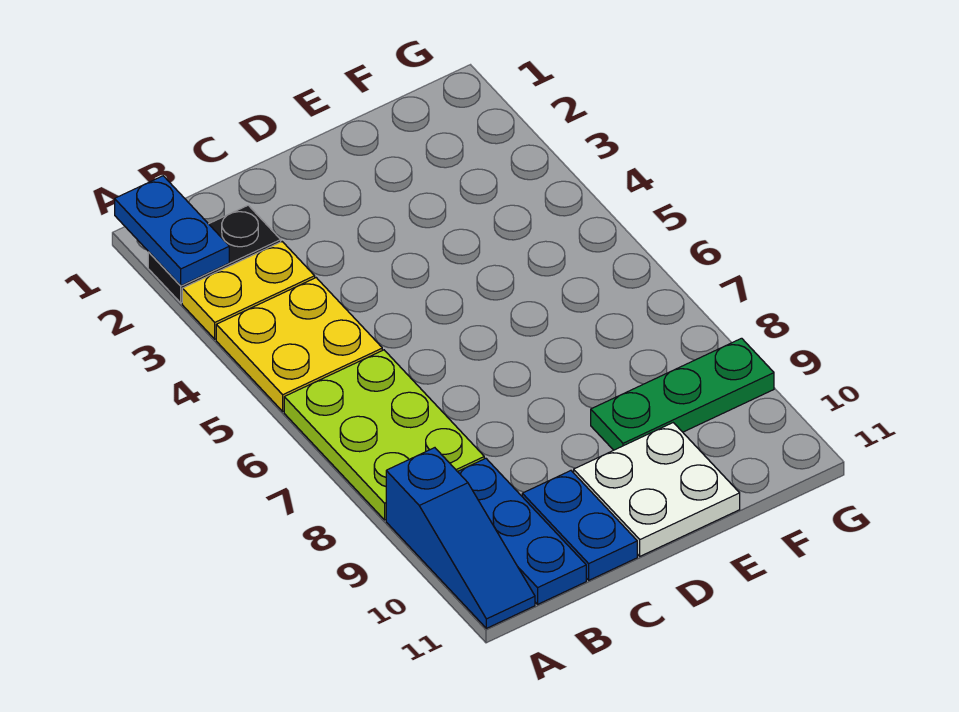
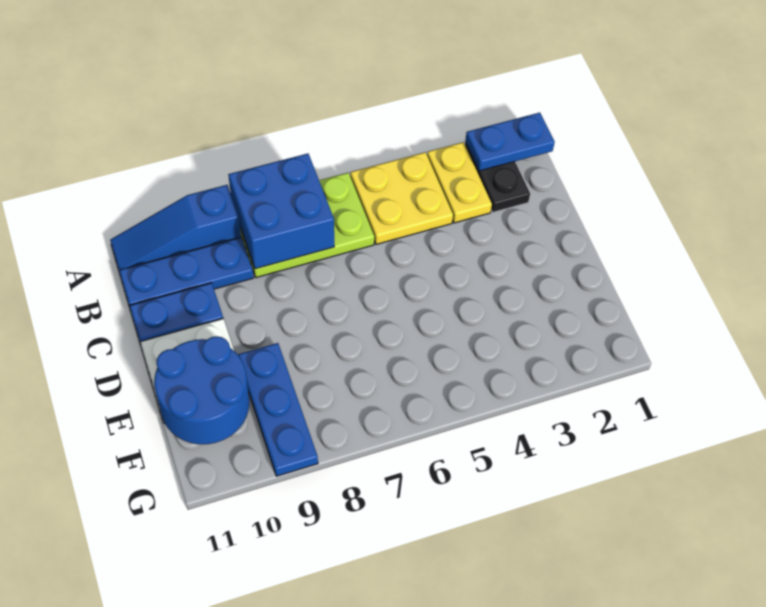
none -> blue brick A7:B8 level 2
green plate E9:G9 level 1 -> blue plate E9:G9 level 1
none -> blue round brick E10:F11 level 2

